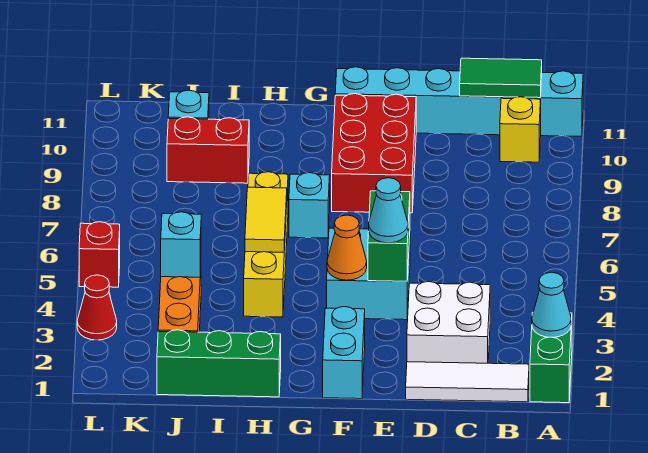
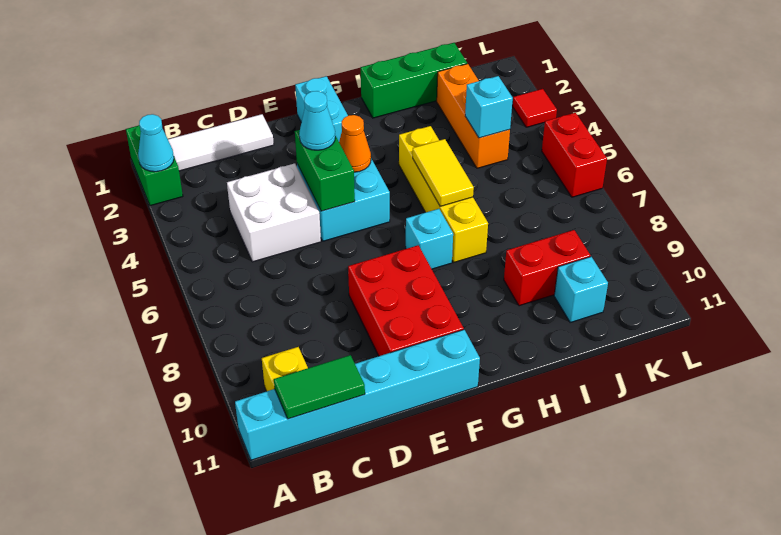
white brick C2:D3 level 1 -> white brick C4:D5 level 1
red cone L3 level 1 -> red tile L3 level 1
red brick L5 level 1 -> red brick L5:L6 level 1

